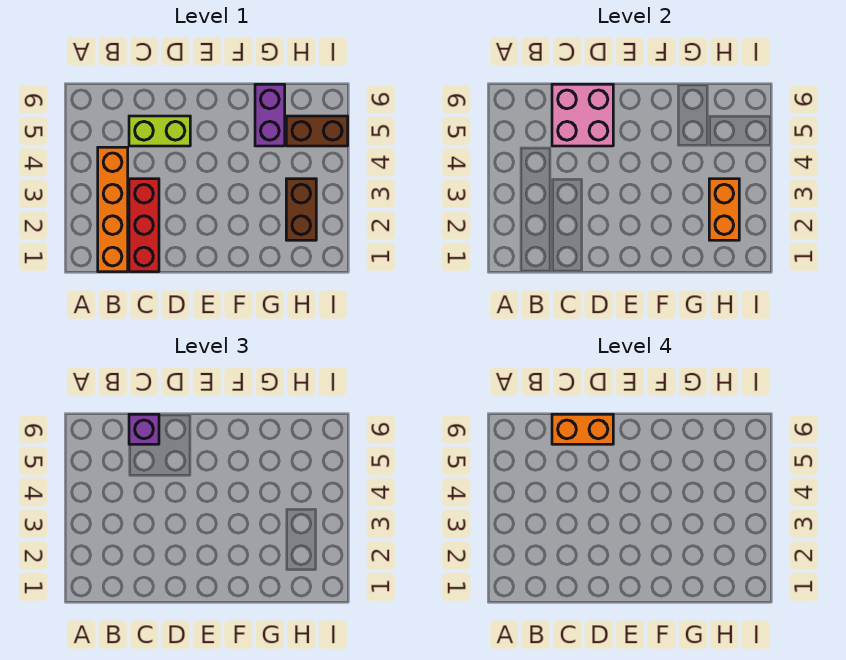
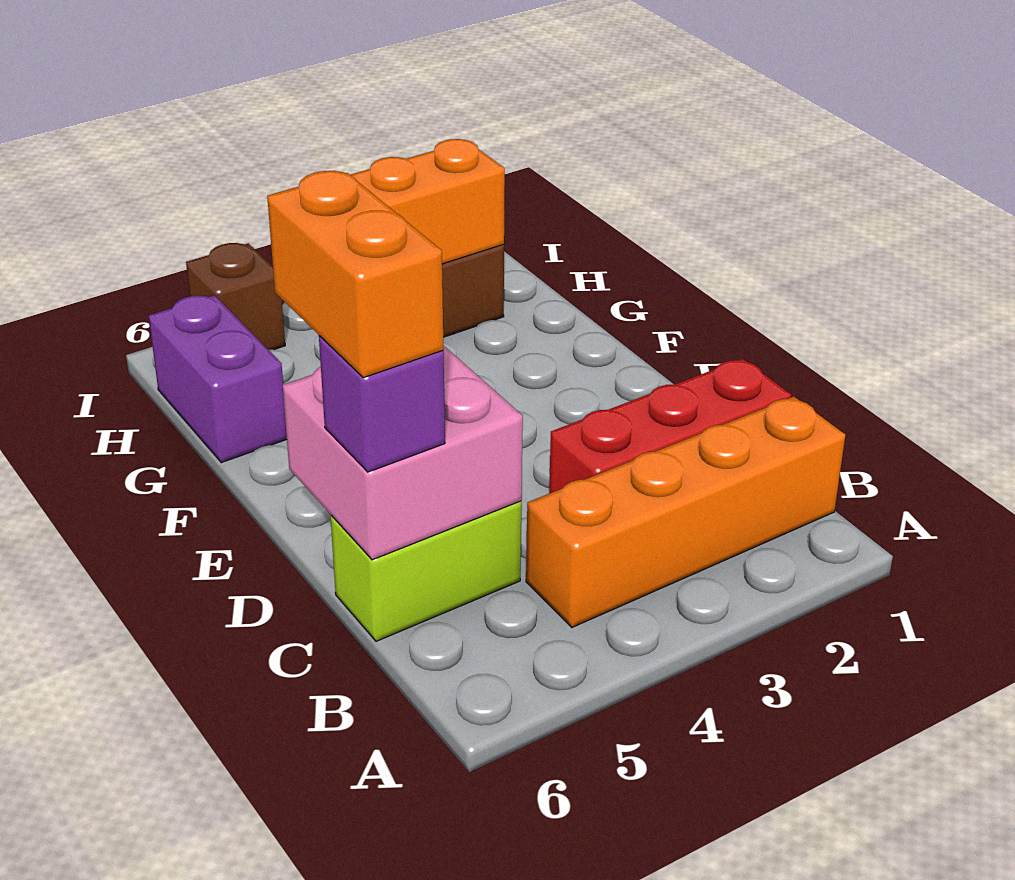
lime brick C5:D5 level 1 -> lime brick C5:C6 level 1
purple brick G5:G6 level 1 -> purple brick G6:H6 level 1
brown brick H5:I5 level 1 -> brown brick I5 level 1

